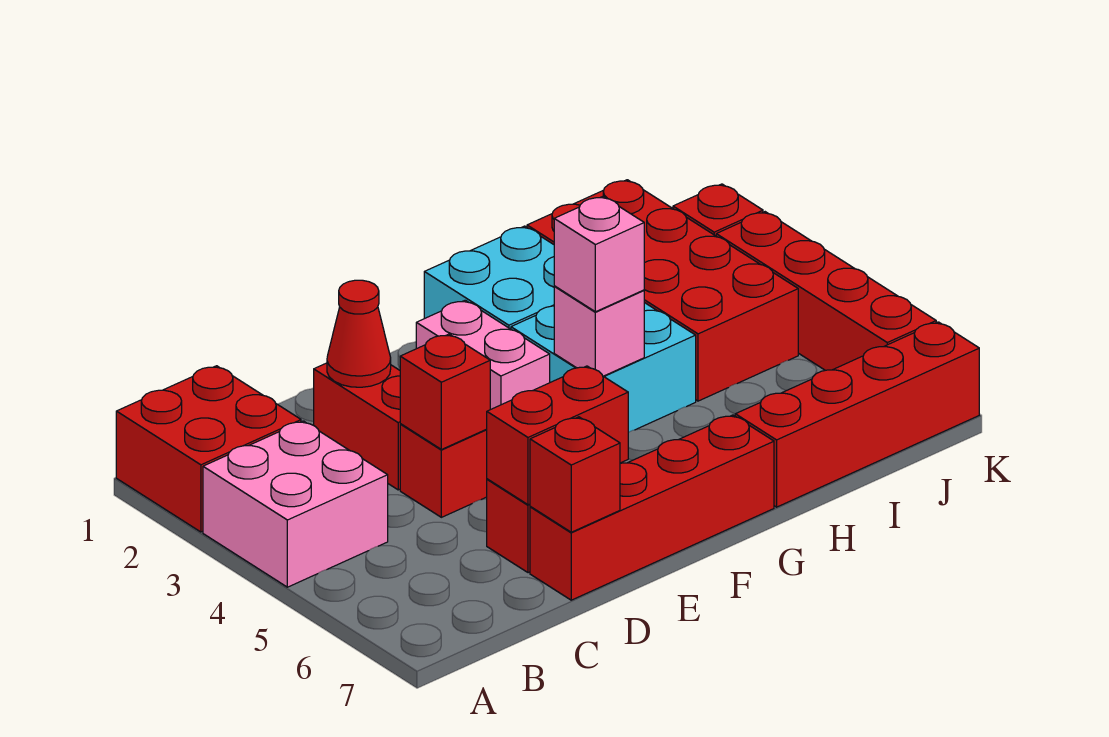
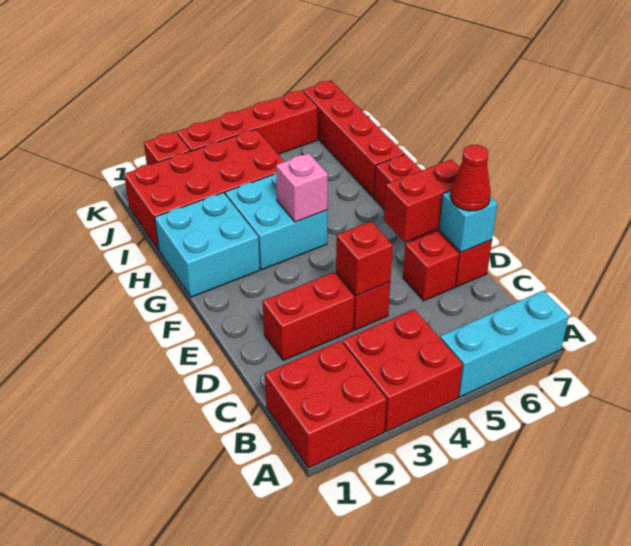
pink brick A3:B4 level 1 -> red brick A3:B4 level 1
none -> cyan brick A5:A7 level 1
red cone D2 level 2 -> red cone D7 level 3
red brick D6:E6 level 2 -> red brick E6:E7 level 2
red brick D7 level 2 -> cyan brick D7 level 2
pink brick F2:F3 level 1 -> none
pink brick G4 level 3 -> none

